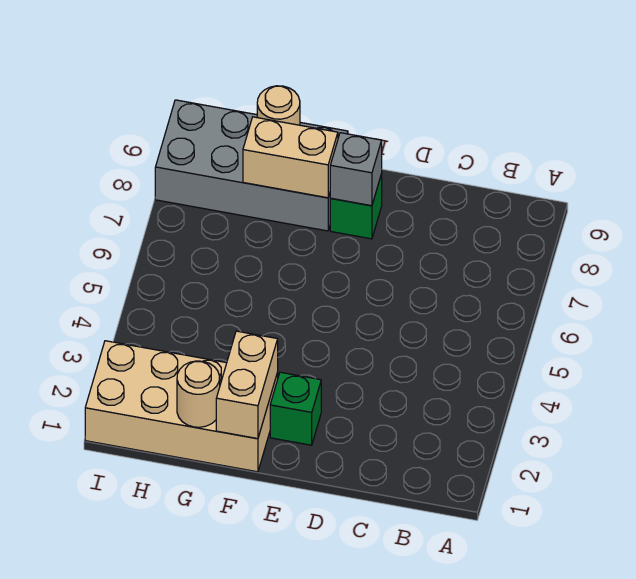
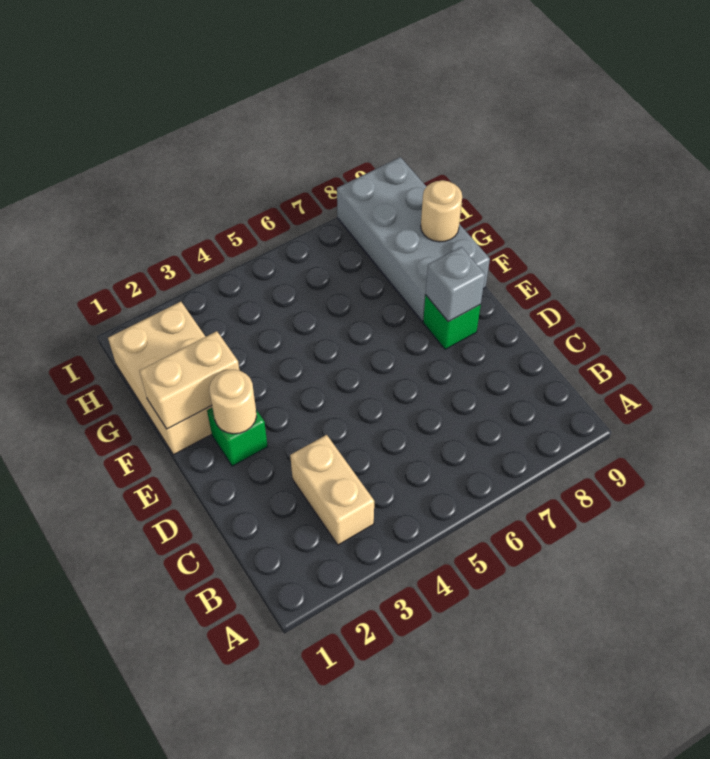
tan brick F1:I2 level 1 -> tan brick F1:H2 level 1
tan brick F8:G8 level 2 -> tan brick B3:C3 level 1
tan round brick G1 level 2 -> tan round brick E2 level 2

